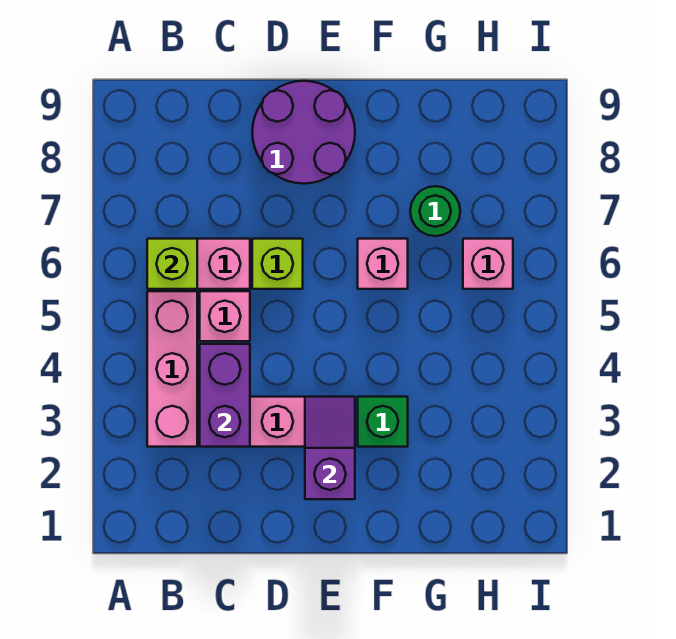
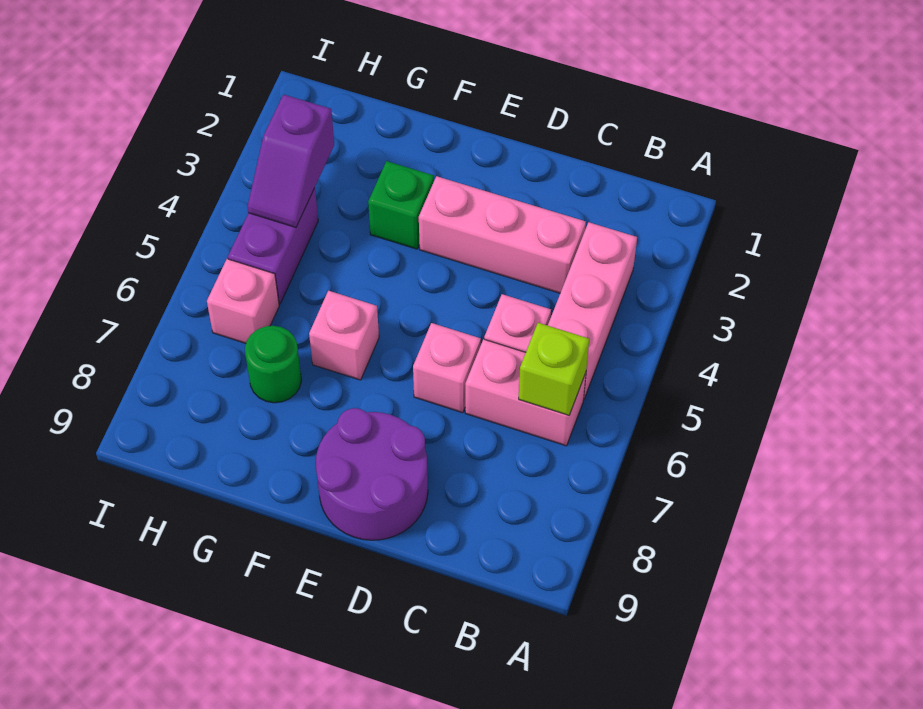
purple brick C3:C4 level 2 -> purple brick H4:H5 level 1
lime brick D6 level 1 -> pink brick D6 level 1
purple slope E2:E3 level 2 top 2 -> purple slope H3:H4 level 2 top 3

